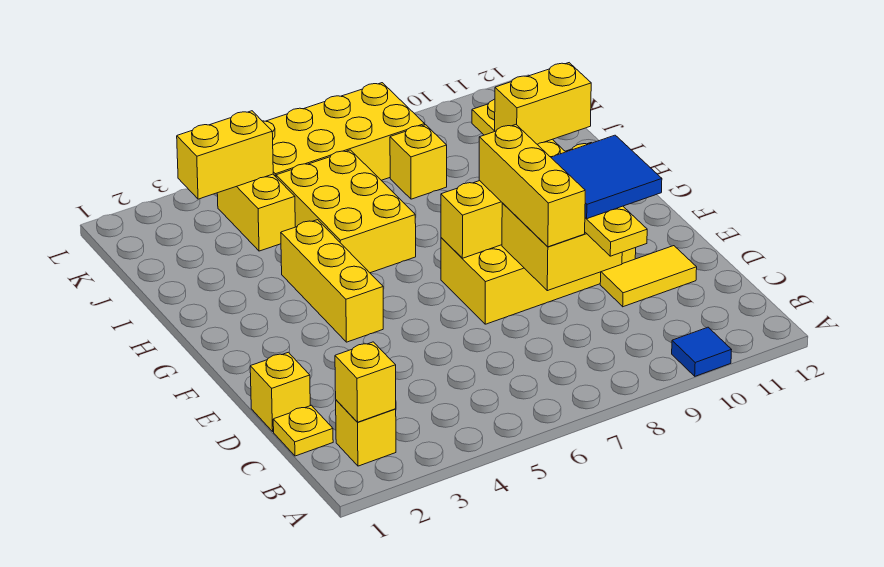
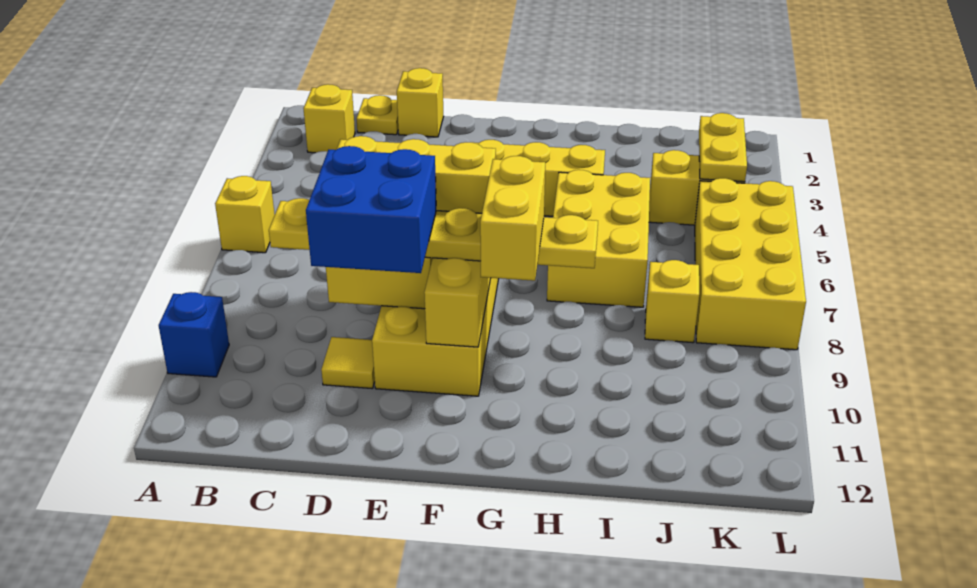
blue tile A10 level 1 -> blue brick A10 level 1
yellow brick B2 level 2 -> yellow brick A6 level 1
blue tile D9:E10 level 4 -> blue brick D9:E10 level 4
yellow tile D10:D11 level 1 -> yellow tile D10 level 1
yellow brick H5:J6 level 1 -> yellow brick H5:I7 level 1
yellow brick K3:K4 level 2 -> yellow plate K3:K4 level 2

